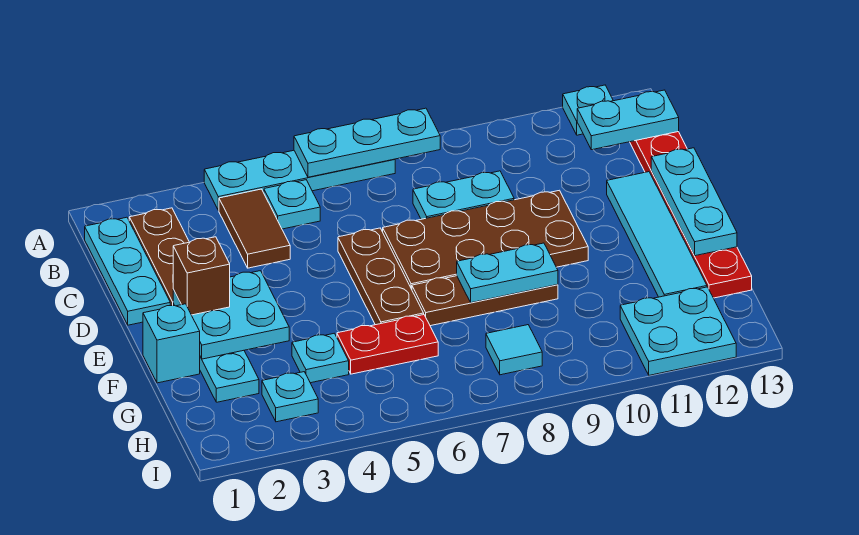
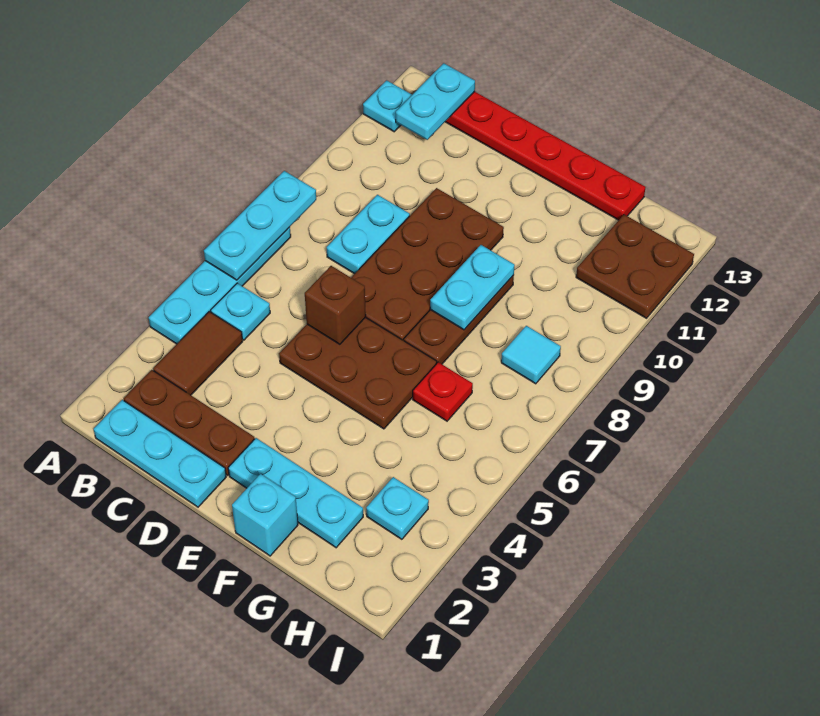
brown tile B4:C4 level 1 -> brown tile B3:B4 level 1
brown plate D6:F6 level 1 -> brown plate D5:F6 level 1
cyan tile D12:G12 level 1 -> none
cyan plate D13:F13 level 2 -> none
cyan plate E2:F3 level 2 -> none
brown brick E2 level 3 -> brown brick D6 level 2
cyan plate G4 level 1 -> none
red plate G5:G6 level 1 -> red plate G6 level 1
cyan plate H11:I12 level 1 -> brown plate H11:I12 level 1

